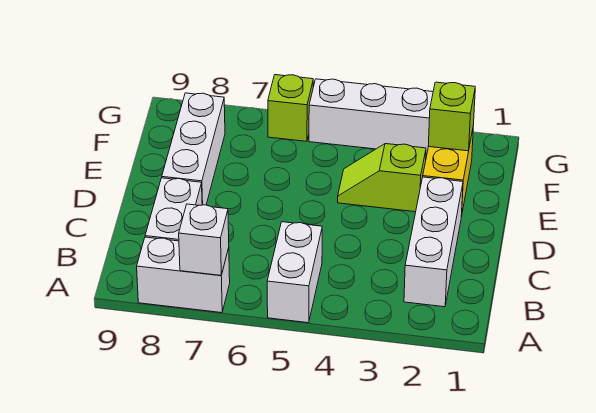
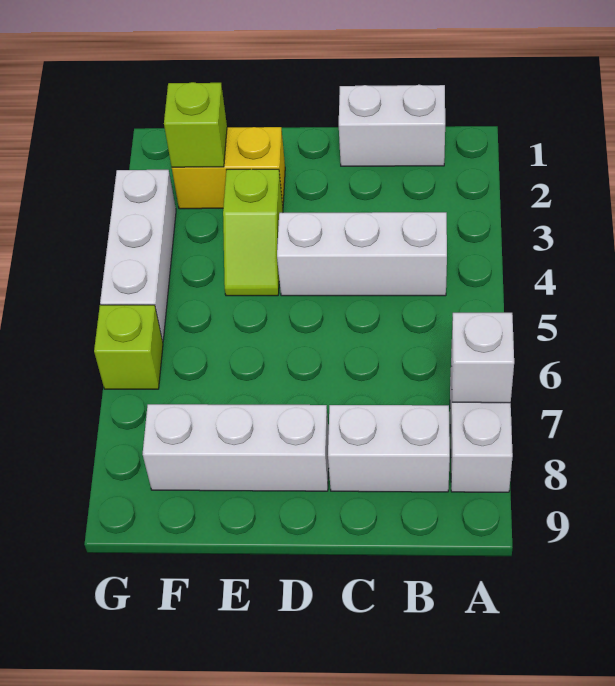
white brick A5:B5 level 1 -> white brick B1:C1 level 1
white brick B2:D2 level 1 -> white brick B4:D4 level 1

